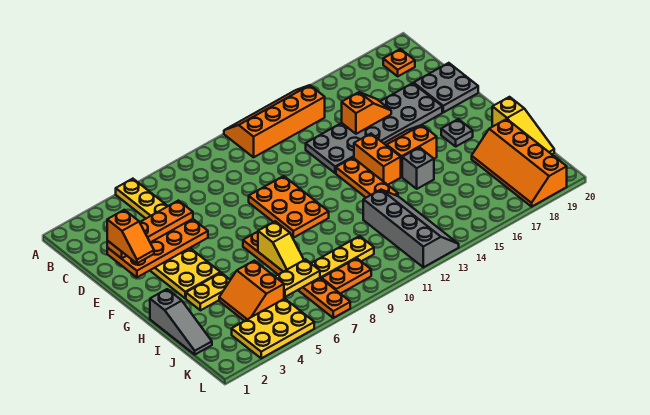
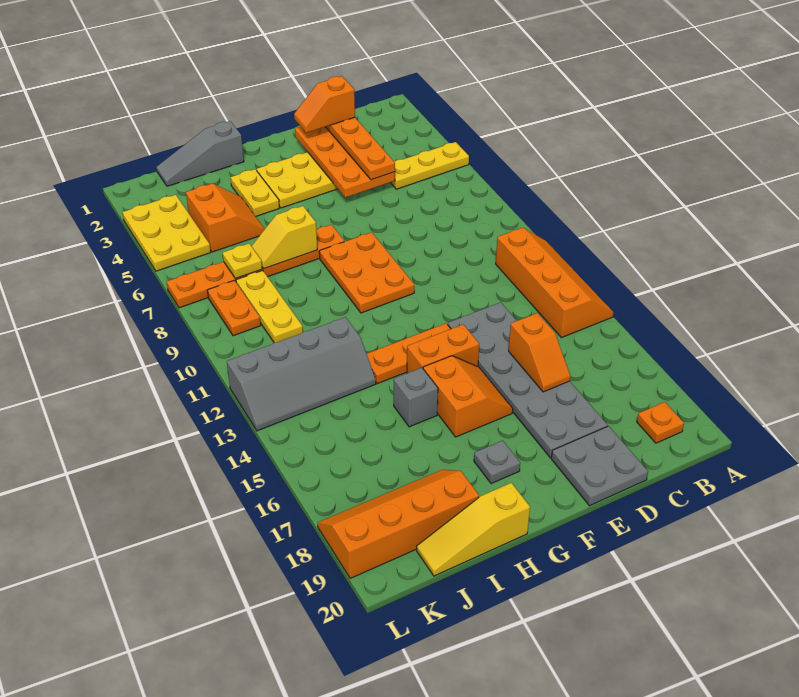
orange plate E9:G10 level 1 -> orange plate F8:G10 level 1
orange slope I4:J5 level 1 top 5 -> orange slope I4:J5 level 1 top J
yellow plate J6:J7 level 2 -> yellow plate J7 level 2

